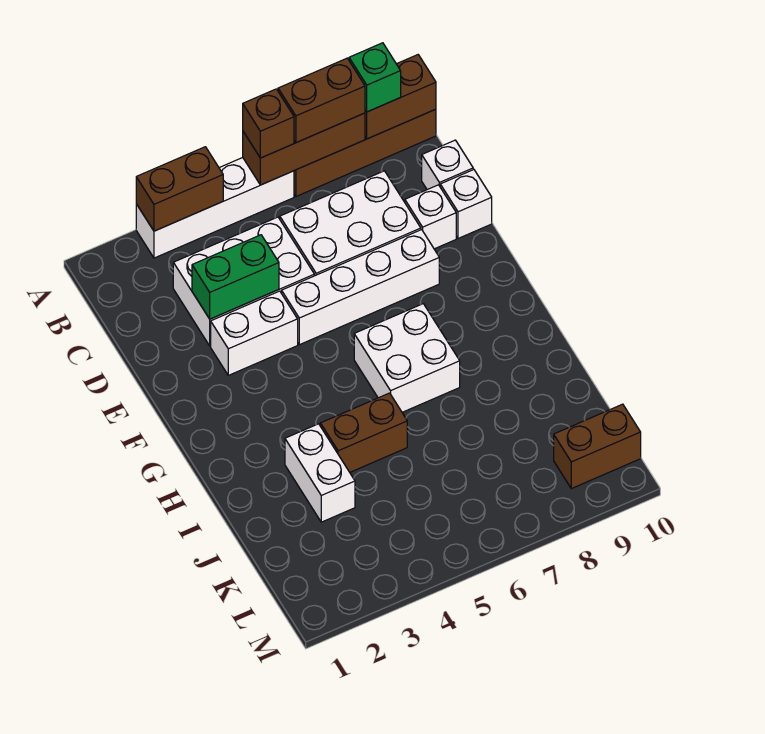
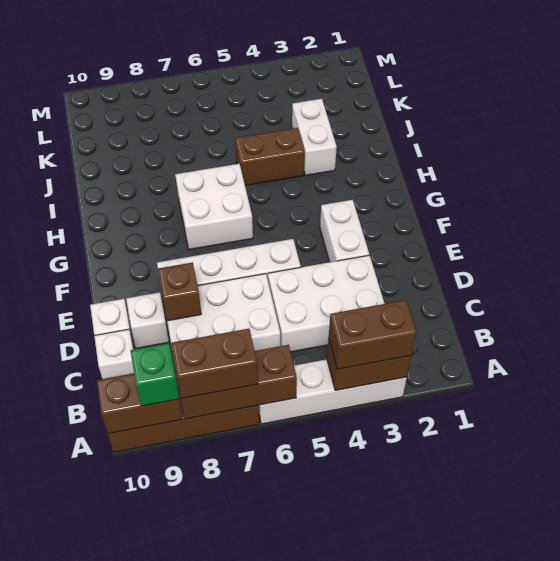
brown brick A6 level 3 -> brown brick D8 level 2
green brick D3:D4 level 2 -> none
white brick E3:E4 level 1 -> white brick E3:F3 level 1
brown brick L9:L10 level 1 -> brown brick A3:A4 level 3

